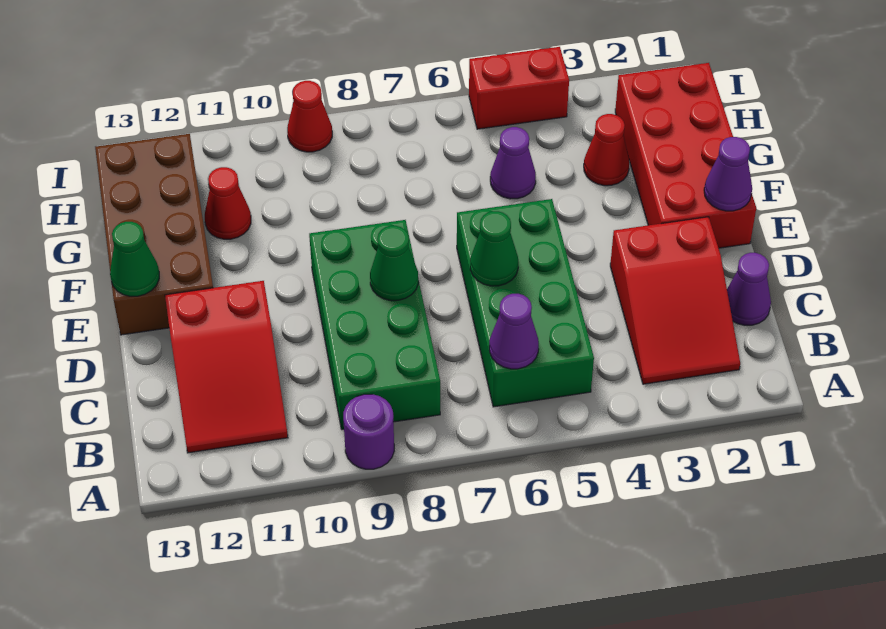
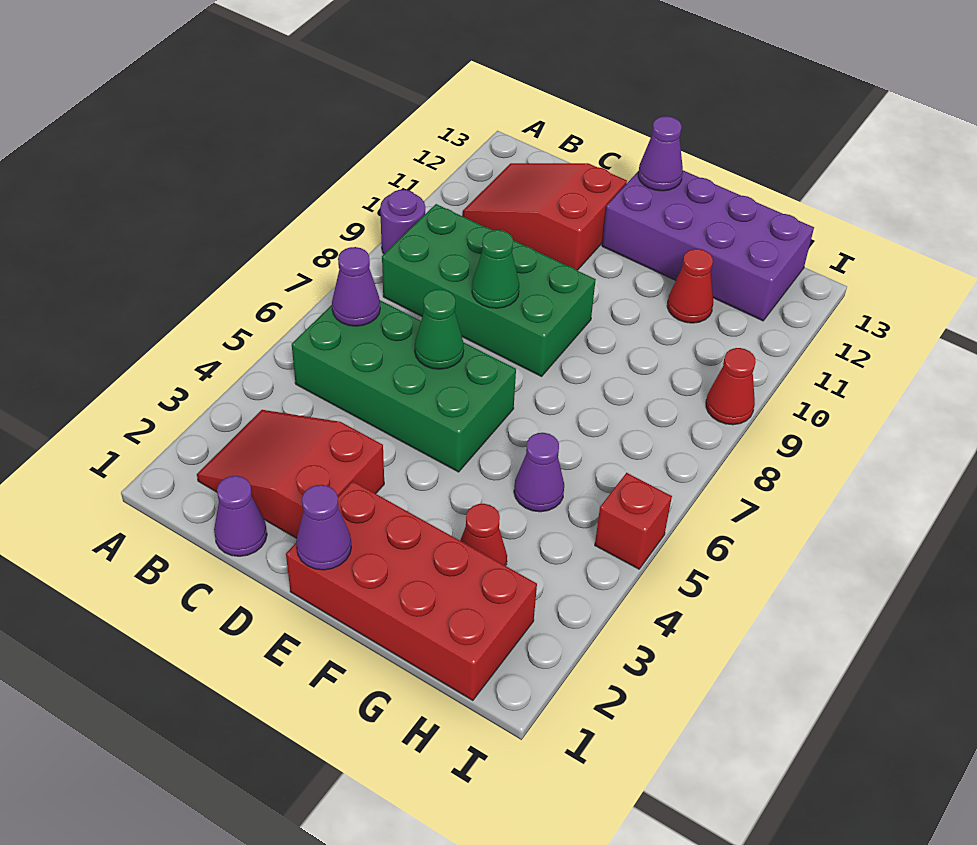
brown brick E12:H13 level 1 -> purple brick E12:H13 level 1
green cone E13 level 2 -> purple cone E13 level 2
red brick I4:I5 level 1 -> red brick I5 level 1

